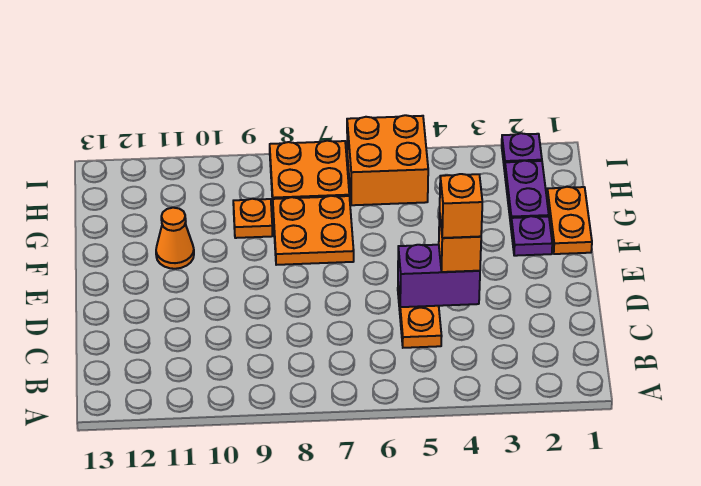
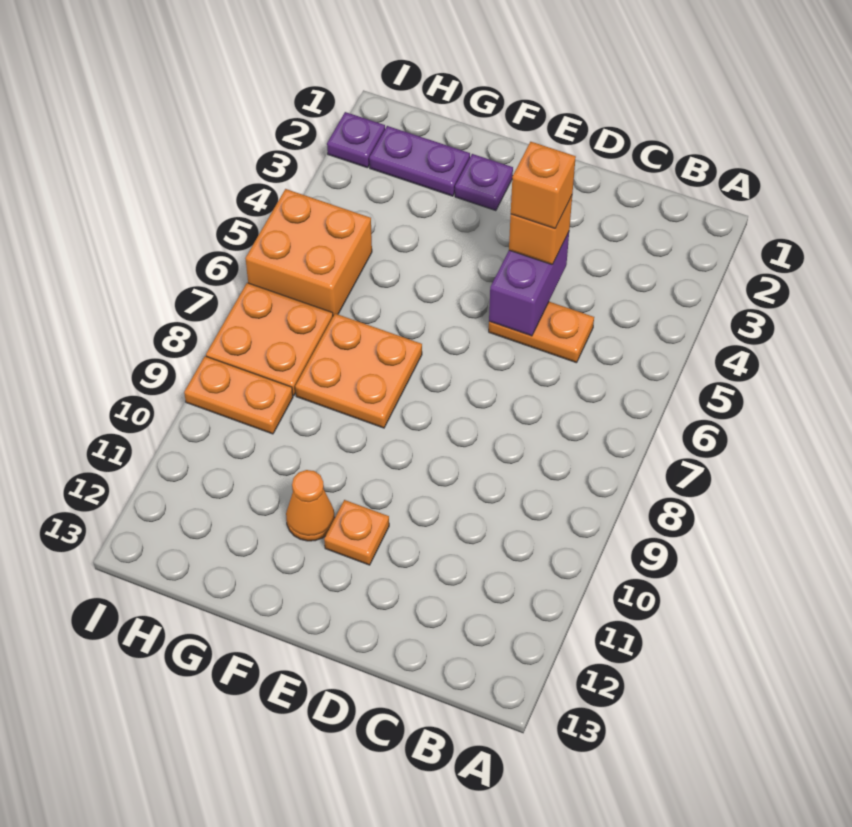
orange plate F1:G1 level 1 -> orange plate H9:I9 level 1
orange plate G9 level 1 -> orange plate E11 level 1

